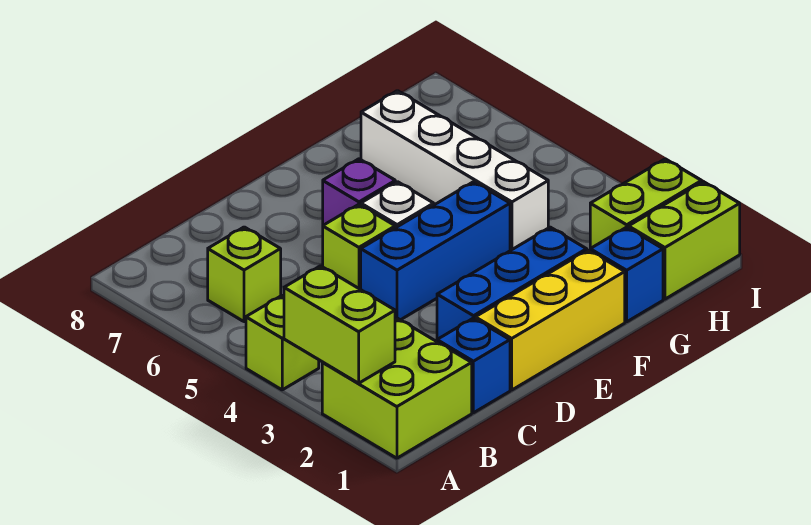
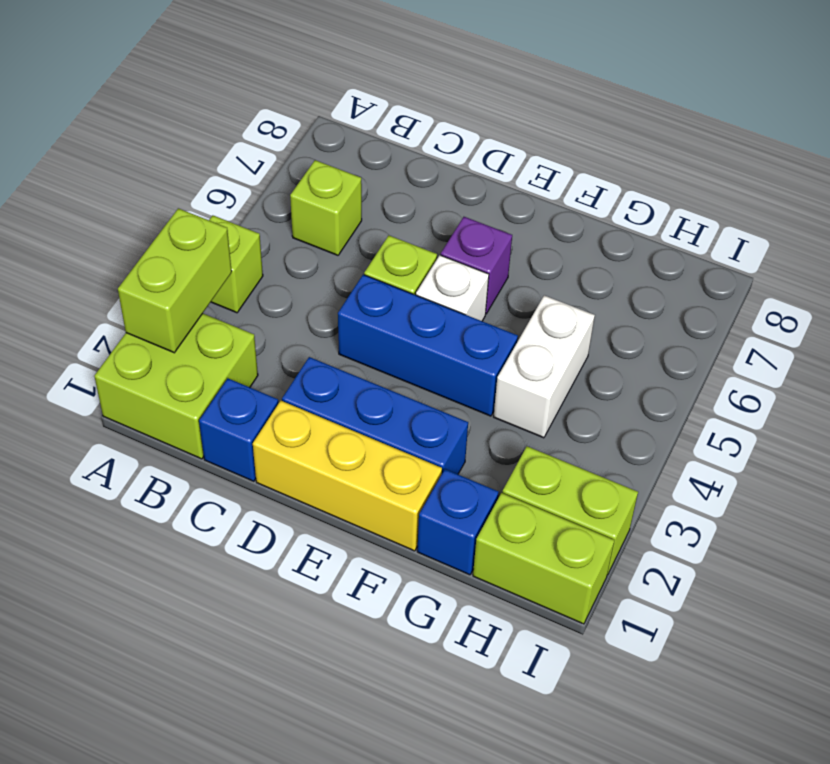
white brick G4:G7 level 1 -> white brick G4:G5 level 1

